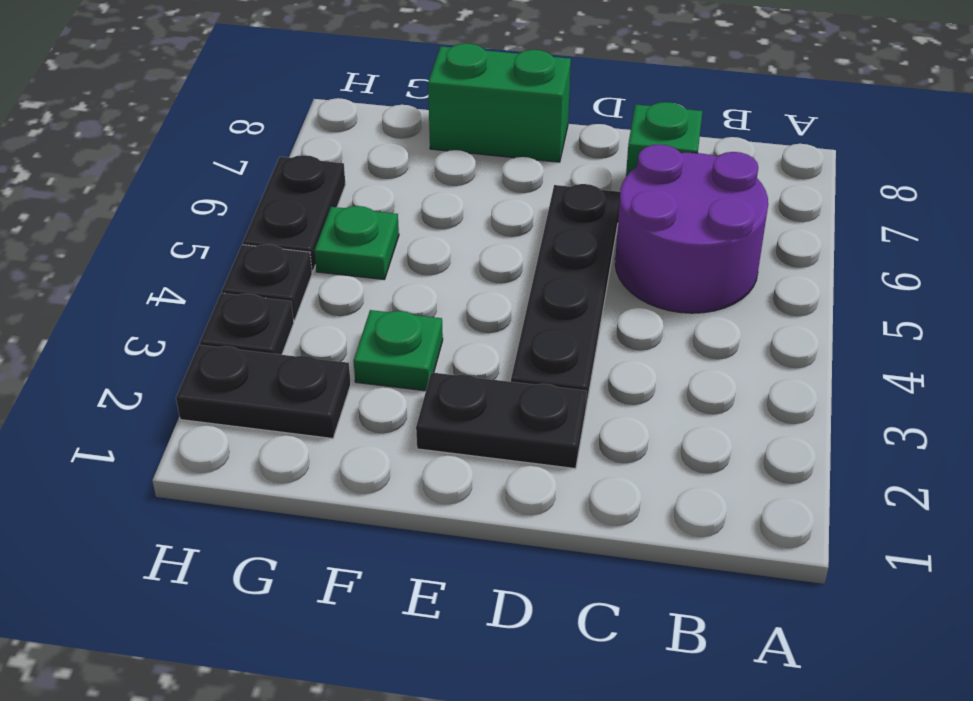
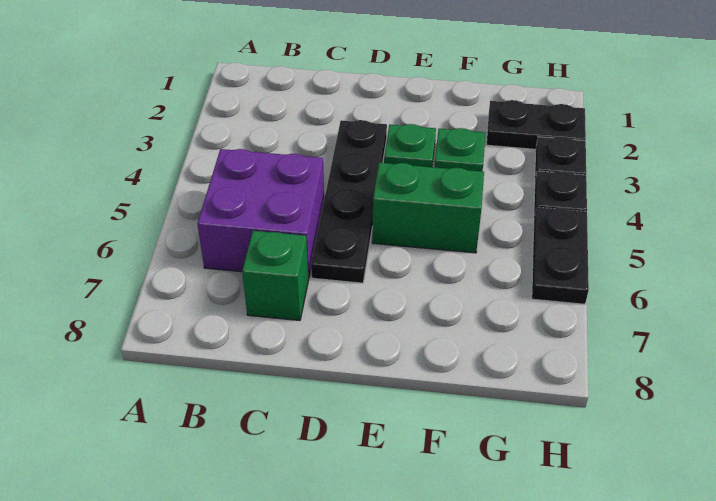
purple round brick B5:C6 level 1 -> purple brick B5:C6 level 1
black plate D2:E2 level 1 -> none
green brick E8:F8 level 1 -> green brick E5:F5 level 1
green plate G5 level 1 -> green plate E3 level 1

